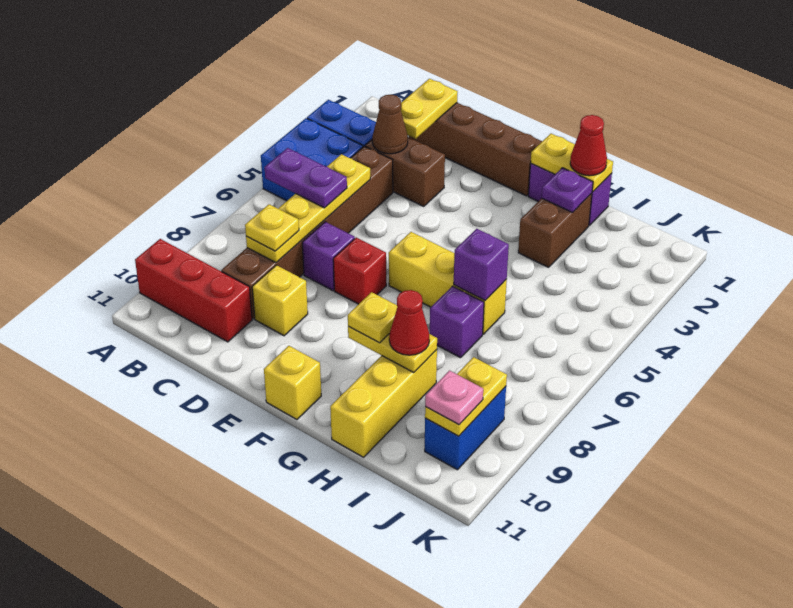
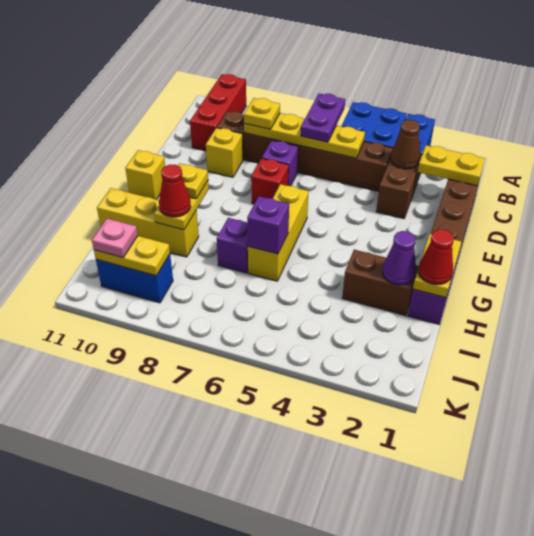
purple plate H2 level 2 -> purple cone H2 level 2

